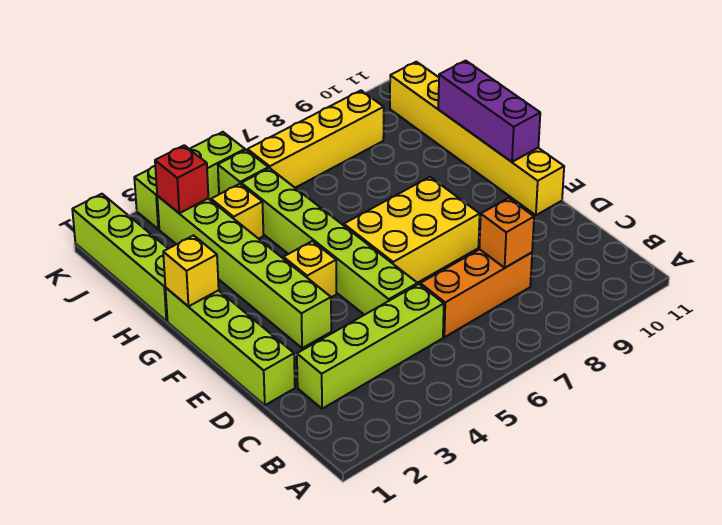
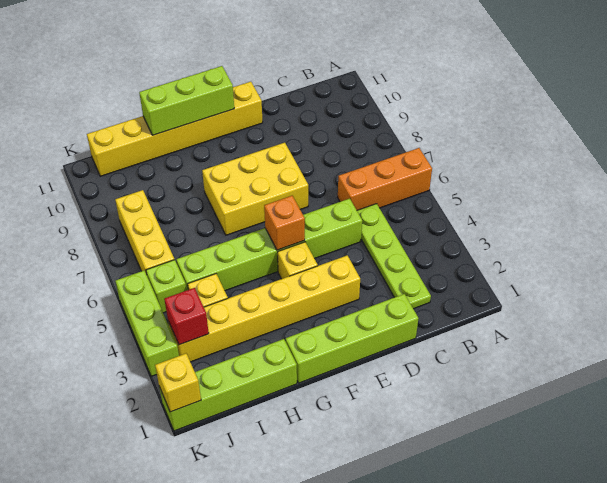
lime brick C2:C5 level 1 -> lime plate C2:C5 level 1
orange brick C6:C8 level 1 -> orange brick A6:C6 level 1
orange brick C8 level 2 -> orange brick F5 level 2
lime brick E3:J3 level 1 -> yellow brick E3:J3 level 1
yellow brick E6:F8 level 1 -> yellow brick E7:G8 level 1
purple brick F11:H11 level 2 -> lime brick F11:H11 level 2
yellow brick G1 level 2 -> yellow brick K1 level 2
yellow brick J6:J9 level 1 -> yellow brick J6:J8 level 1

